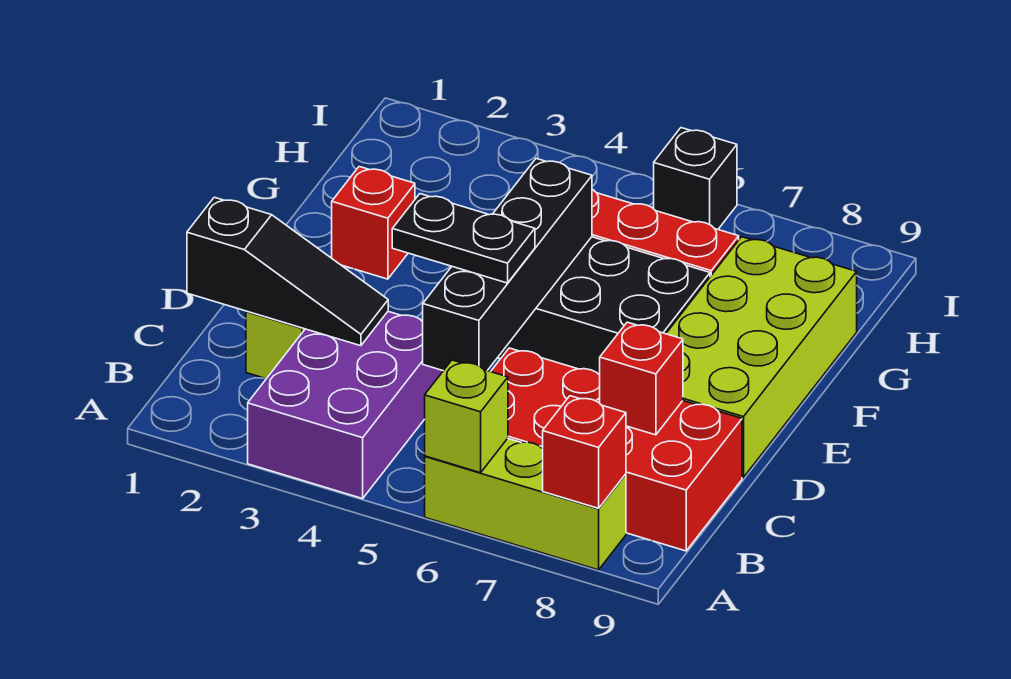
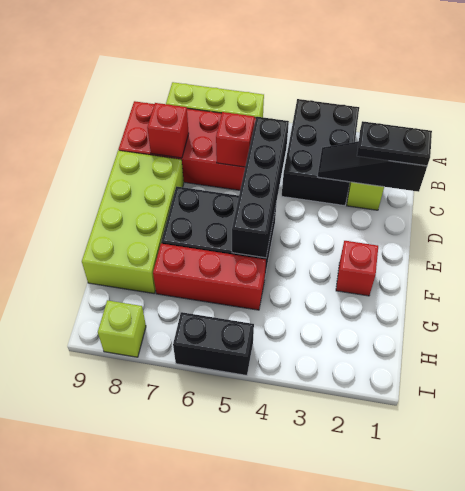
purple brick A3:C4 level 1 -> black brick A3:C4 level 1
lime brick A6 level 2 -> lime brick I8 level 1
red brick A8 level 2 -> red brick C6 level 2
black plate D4:D5 level 3 -> black plate C1:C2 level 3
black brick I6 level 1 -> black brick I5:I6 level 1

